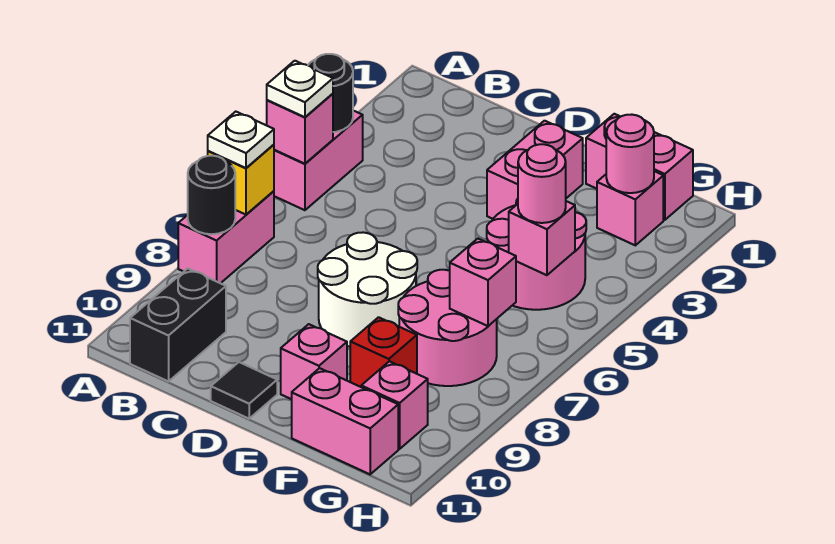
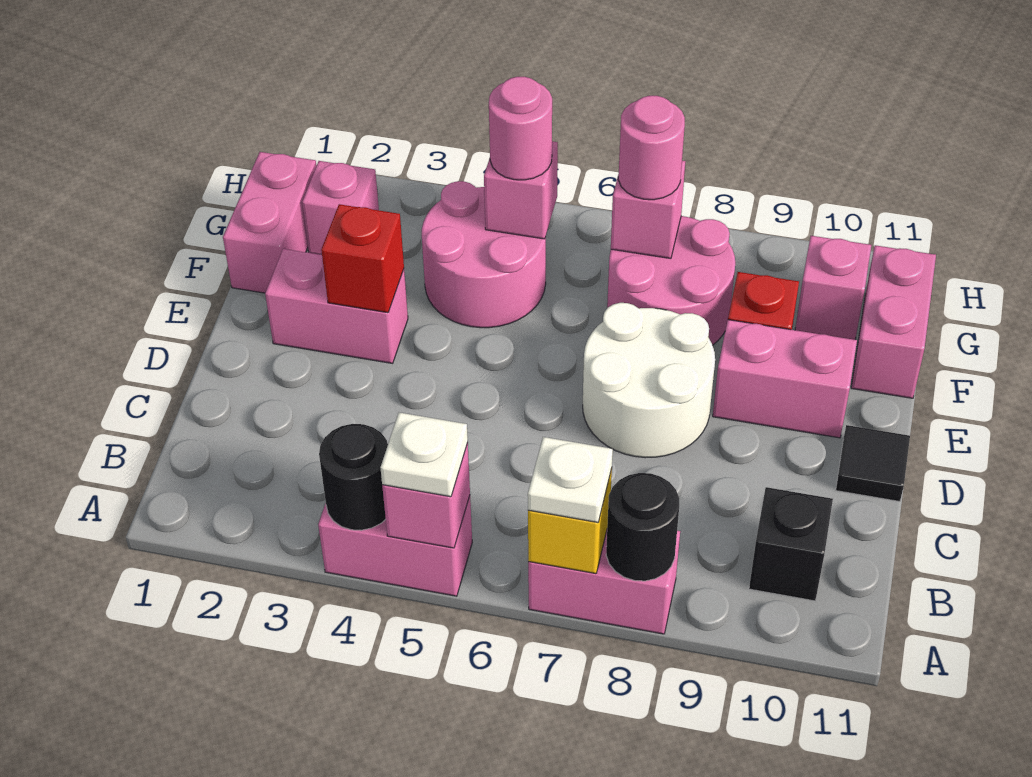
black brick B10:B11 level 1 -> black brick B10 level 1
none -> red brick E3 level 2
pink brick E10 level 1 -> pink brick E9:E10 level 1
pink round brick G2 level 2 -> pink round brick G7 level 3

